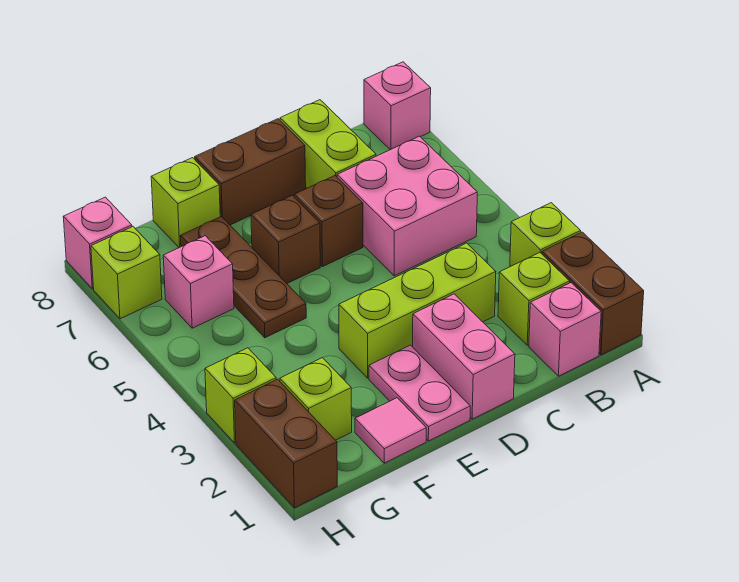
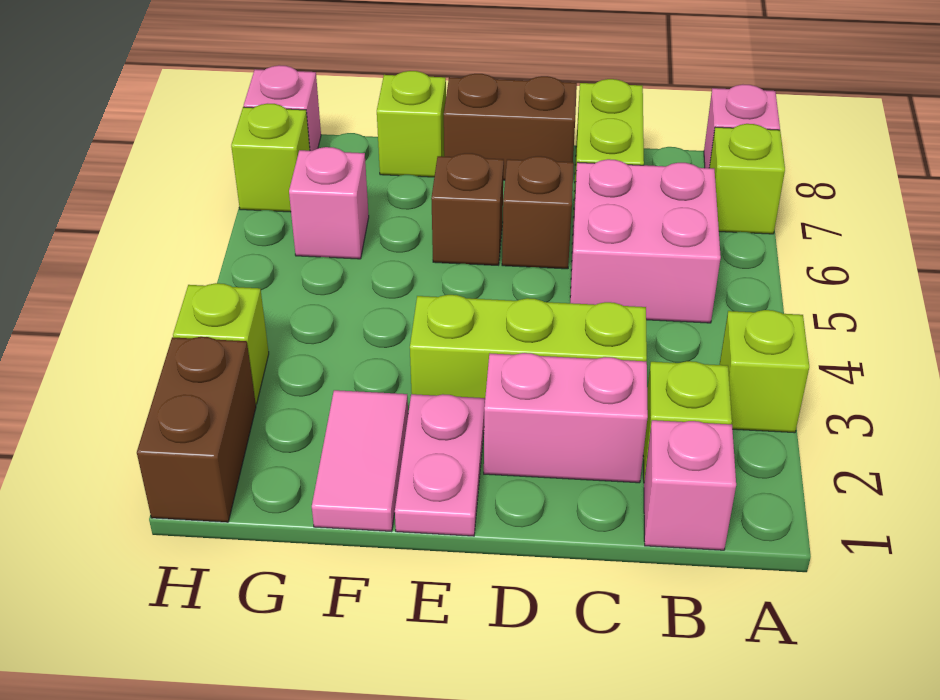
brown brick A1:A2 level 1 -> none
pink brick D1:D2 level 1 -> pink brick C2:D2 level 1
pink tile F1 level 1 -> pink tile F1:F2 level 1
brown plate F5:F7 level 1 -> none
lime brick G2 level 1 -> lime brick A7 level 1

